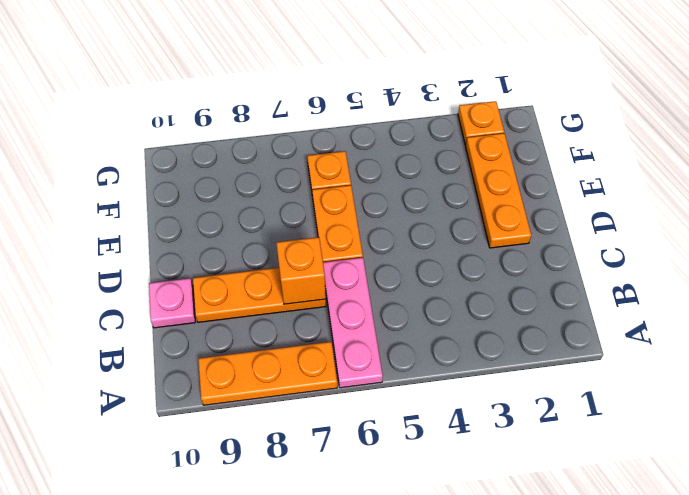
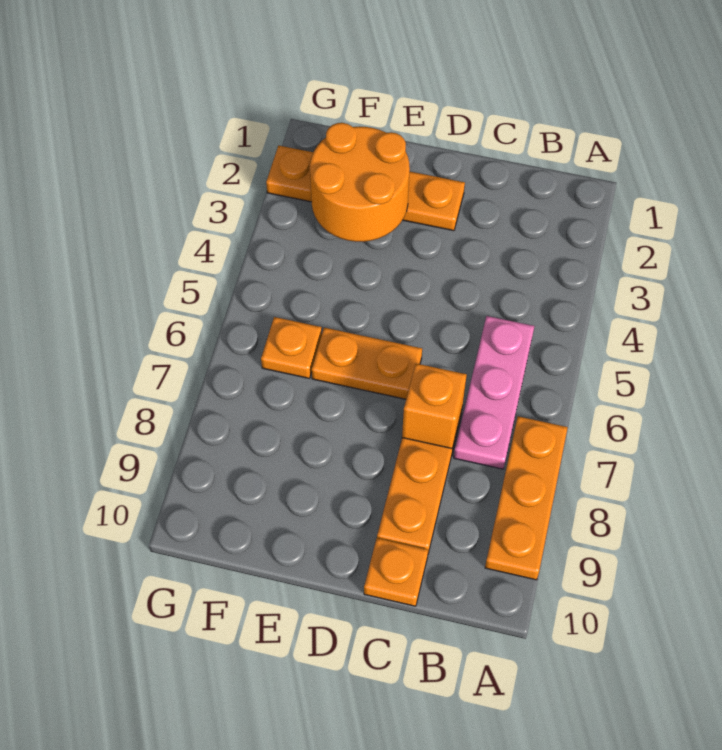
pink plate A6:C6 level 1 -> pink plate B5:B7 level 1
pink plate C10 level 1 -> orange plate C10 level 1
none -> orange round brick E2:F3 level 2

